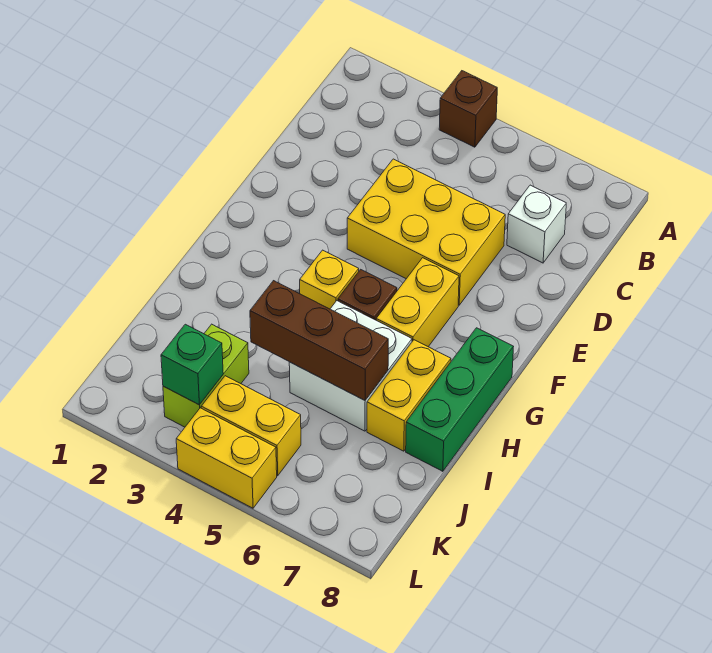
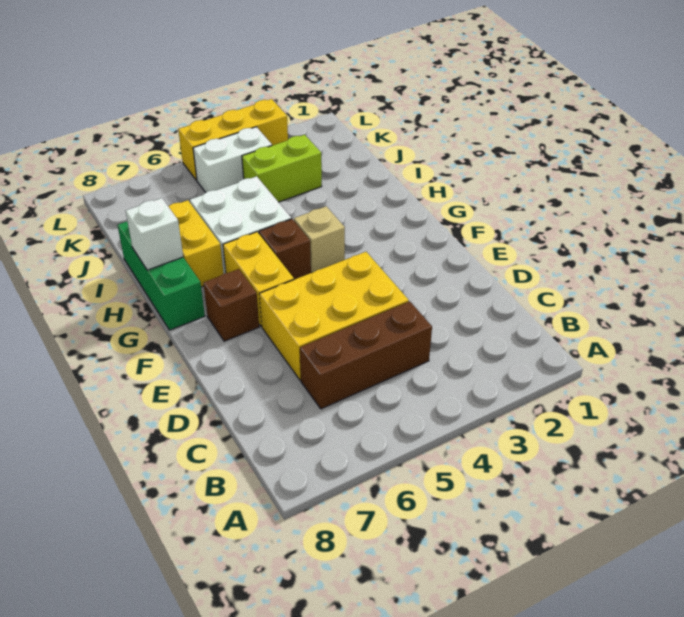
brown brick A4 level 1 -> brown brick F7 level 1
white brick C7 level 1 -> white brick H8 level 2
yellow brick G4 level 1 -> tan brick G4 level 1
brown brick I4:I6 level 2 -> brown brick C4:C6 level 1
lime brick J3:K3 level 1 -> lime brick J3:J4 level 1
green brick K3 level 2 -> none
yellow brick K4:K5 level 1 -> white brick K4:K5 level 1
yellow brick L4:L5 level 1 -> yellow brick L3:L5 level 1

